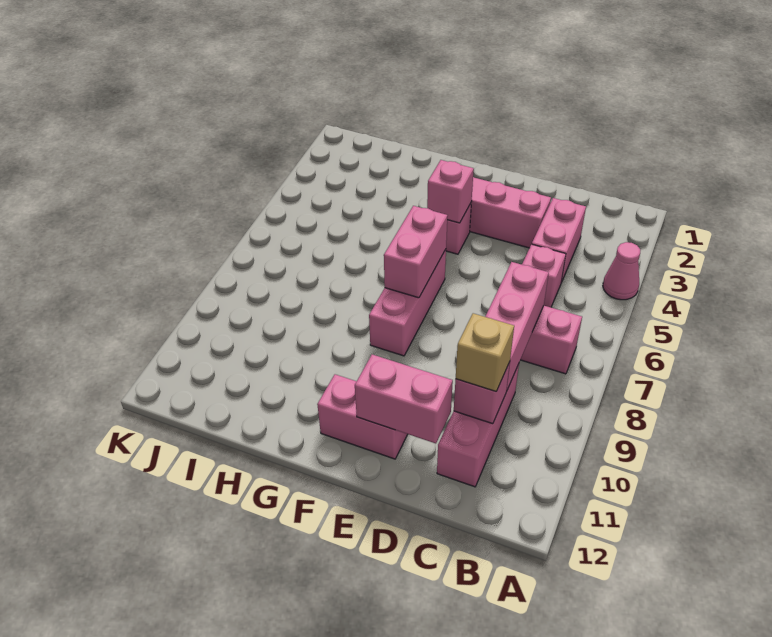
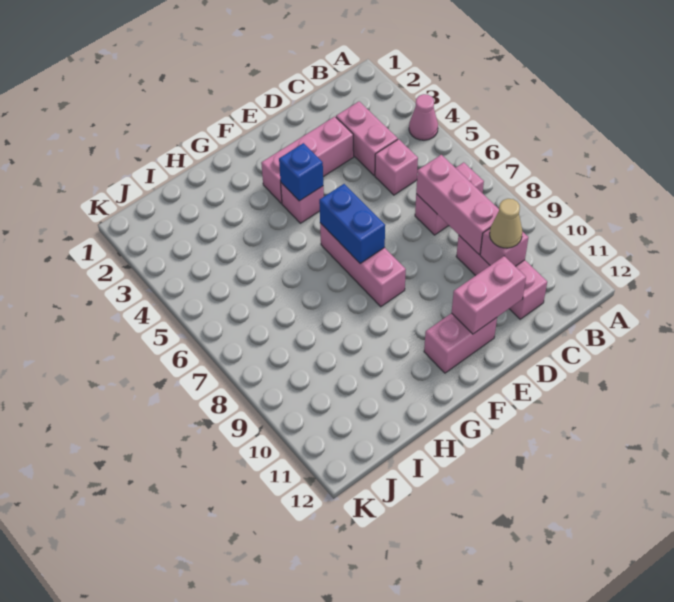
tan brick C10 level 3 -> tan cone C10 level 3
pink brick F4 level 2 -> blue brick F4 level 2
pink brick F6:F7 level 2 -> blue brick F6:F7 level 2

